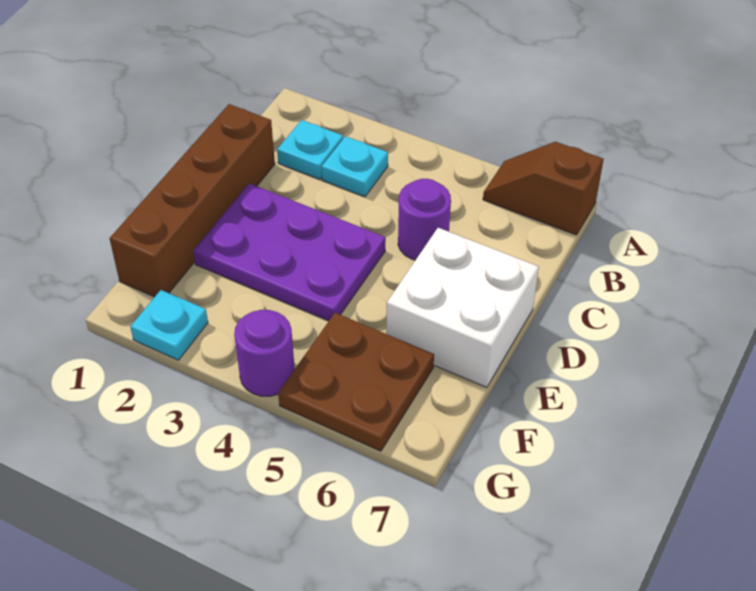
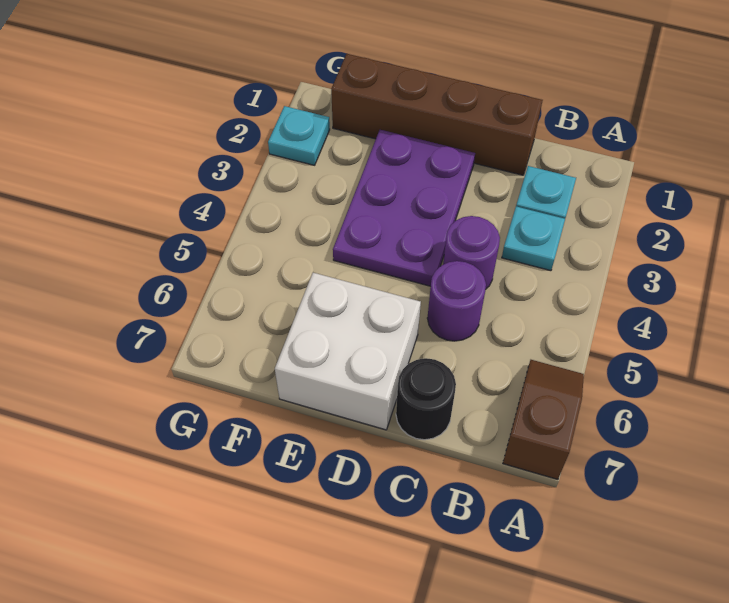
none -> black round brick C7 level 1
brown plate F5:G6 level 1 -> none
purple round brick G4 level 1 -> purple round brick C4 level 1

